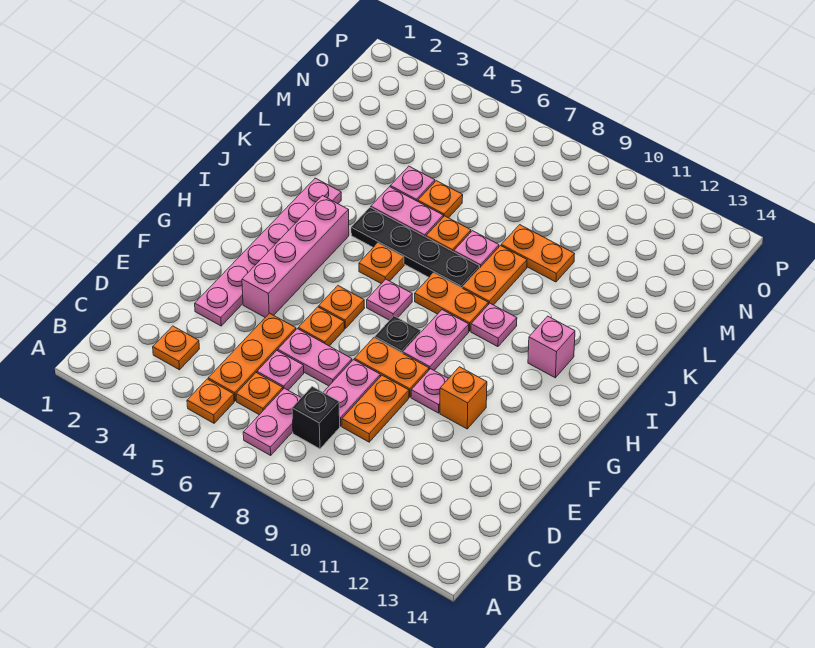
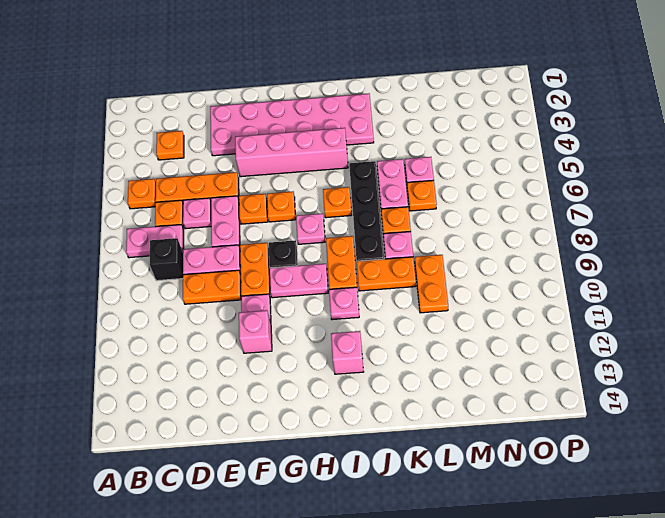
pink plate E3:J3 level 1 -> pink plate E2:J3 level 1
orange brick F11 level 1 -> pink brick F11 level 1

